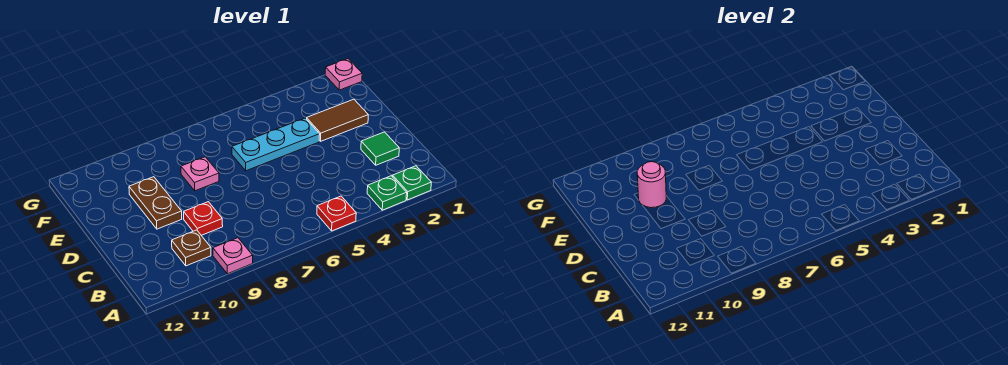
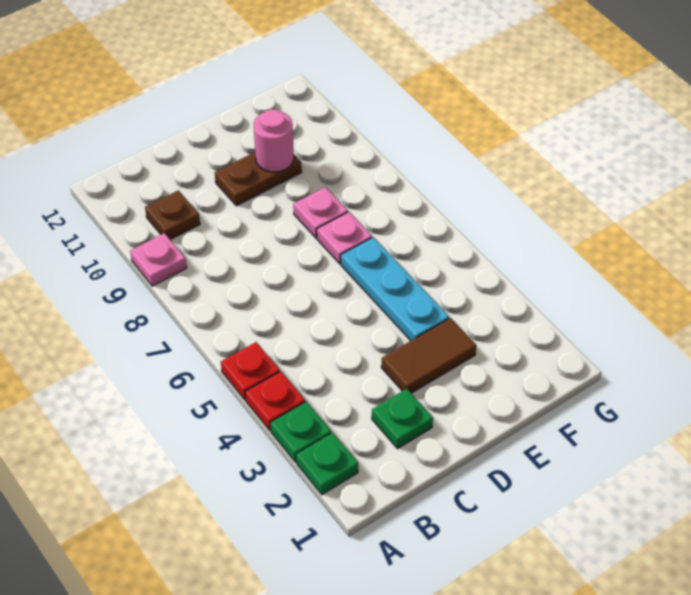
green tile C2 level 1 -> green plate C2 level 1
red plate C9 level 1 -> red plate A4 level 1
brown tile E2:E3 level 1 -> brown tile D3:E3 level 1
pink plate G1 level 1 -> pink plate E7 level 1

